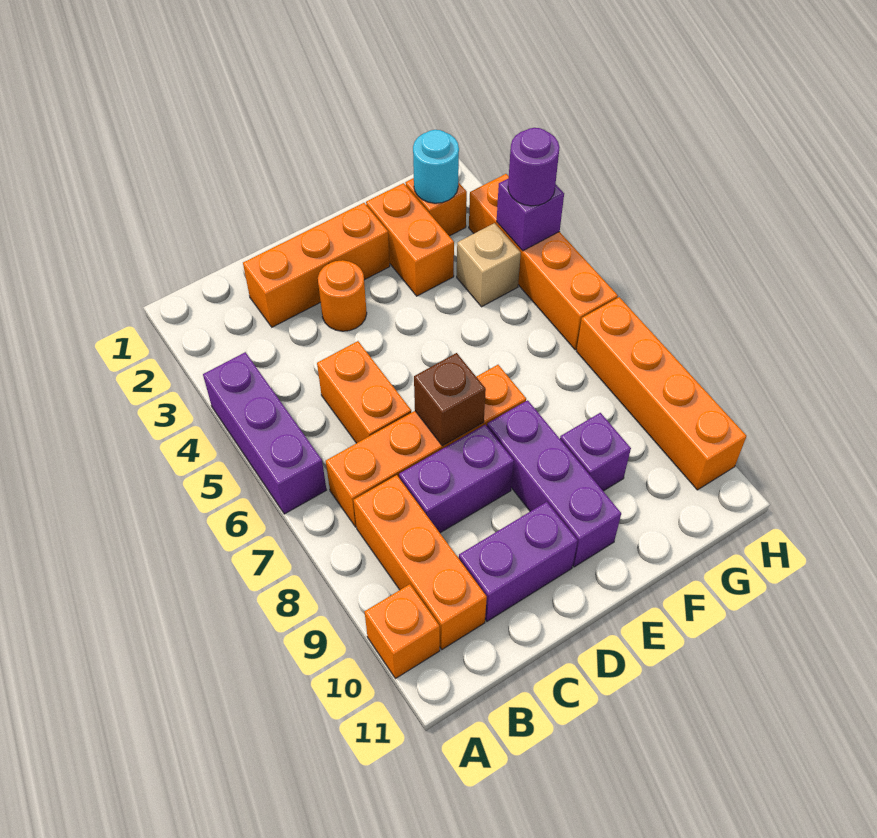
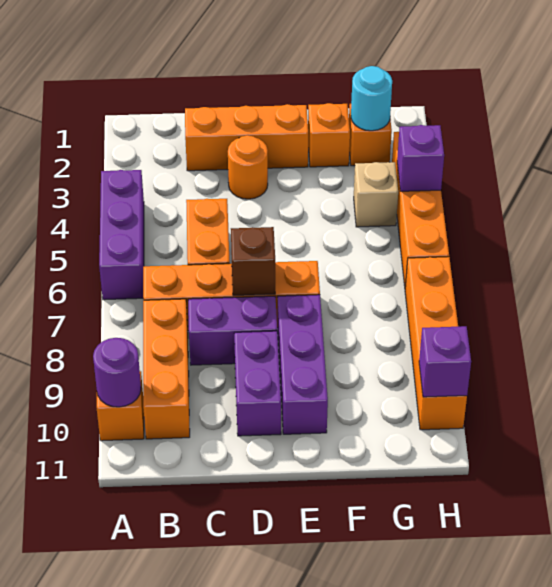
purple brick C10:D10 level 1 -> purple brick D9:D10 level 1
orange brick F2:F3 level 1 -> orange brick F2 level 1
purple brick F9 level 1 -> purple brick H10 level 2
purple round brick H4 level 3 -> purple round brick A10 level 2

